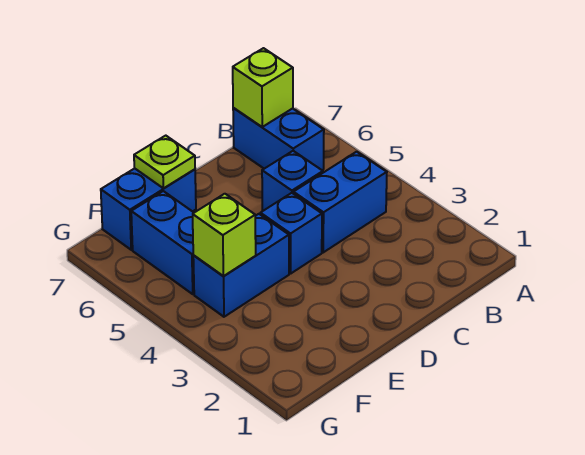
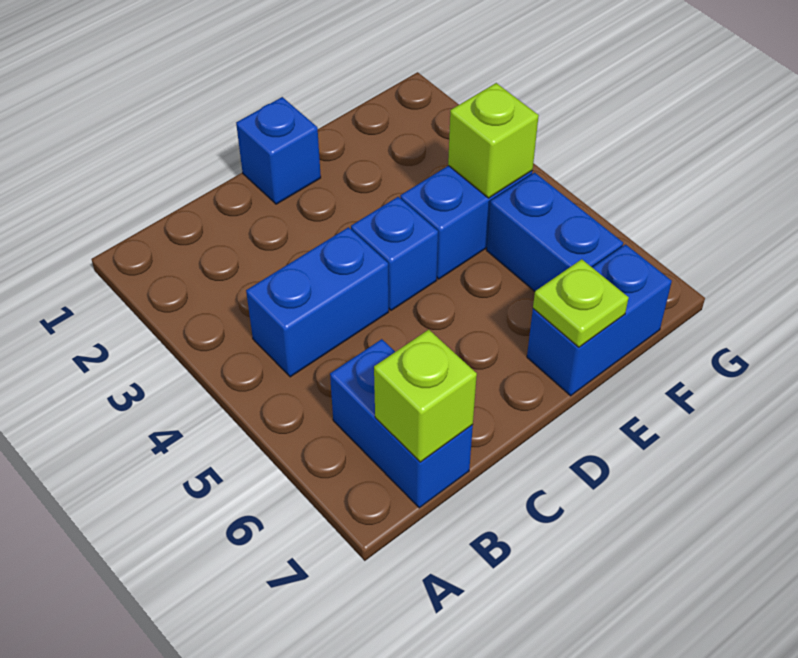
blue brick C5 level 1 -> blue brick D1 level 1

